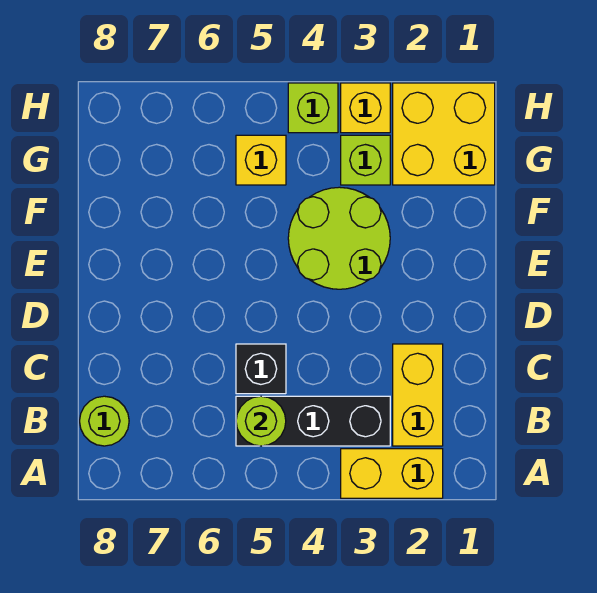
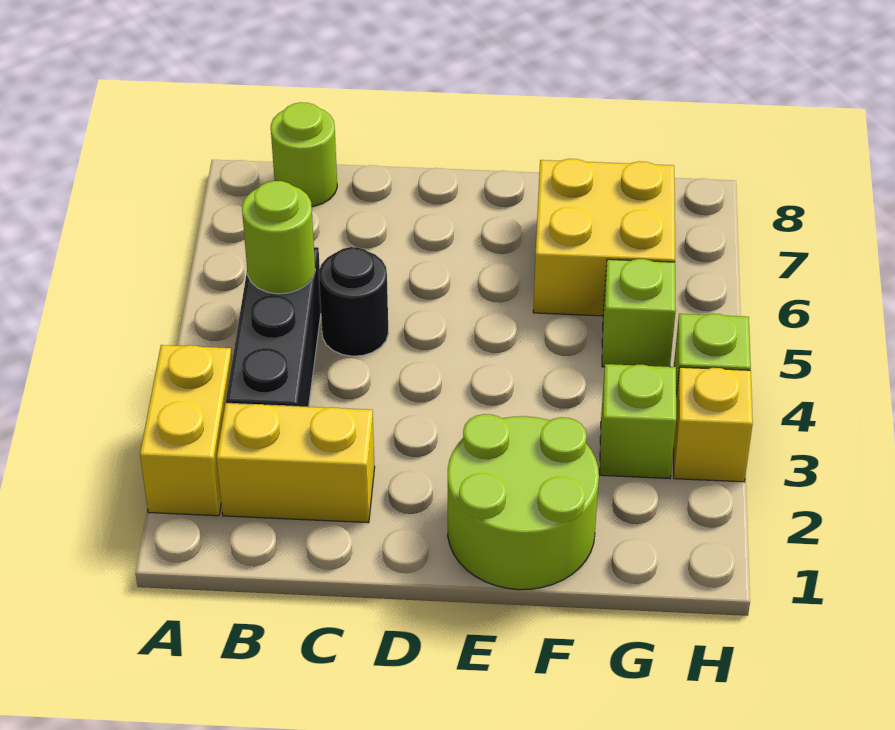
black brick C5 level 1 -> black round brick C5 level 1
lime round brick E3:F4 level 1 -> lime round brick E1:F2 level 1
yellow brick G1:H2 level 1 -> yellow brick F6:G7 level 1
yellow brick G5 level 1 -> lime brick G5 level 1

